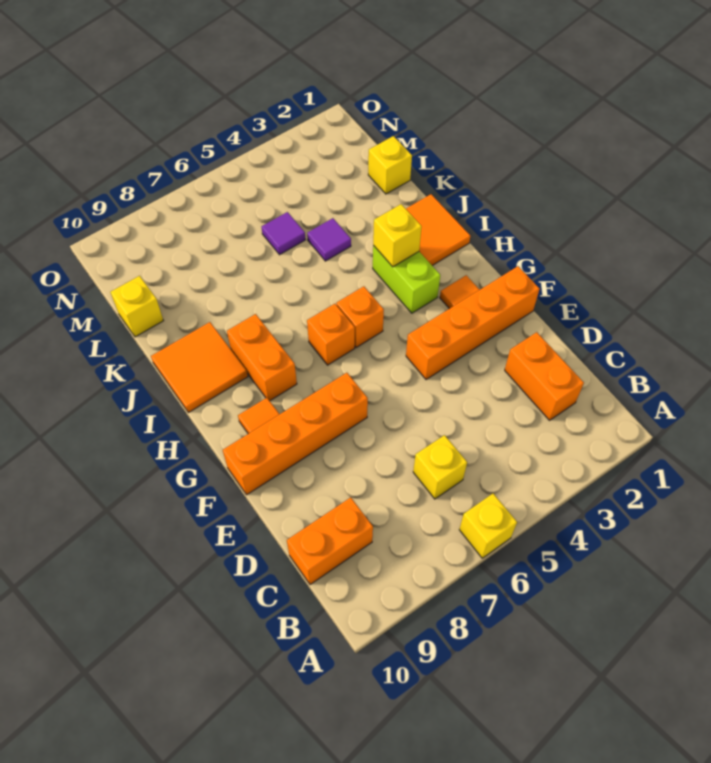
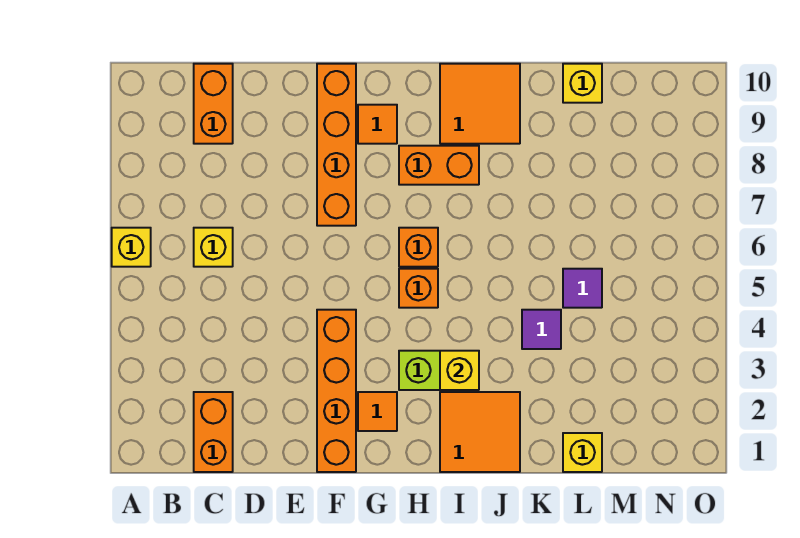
orange brick C2:D2 level 1 -> orange brick C1:C2 level 1

